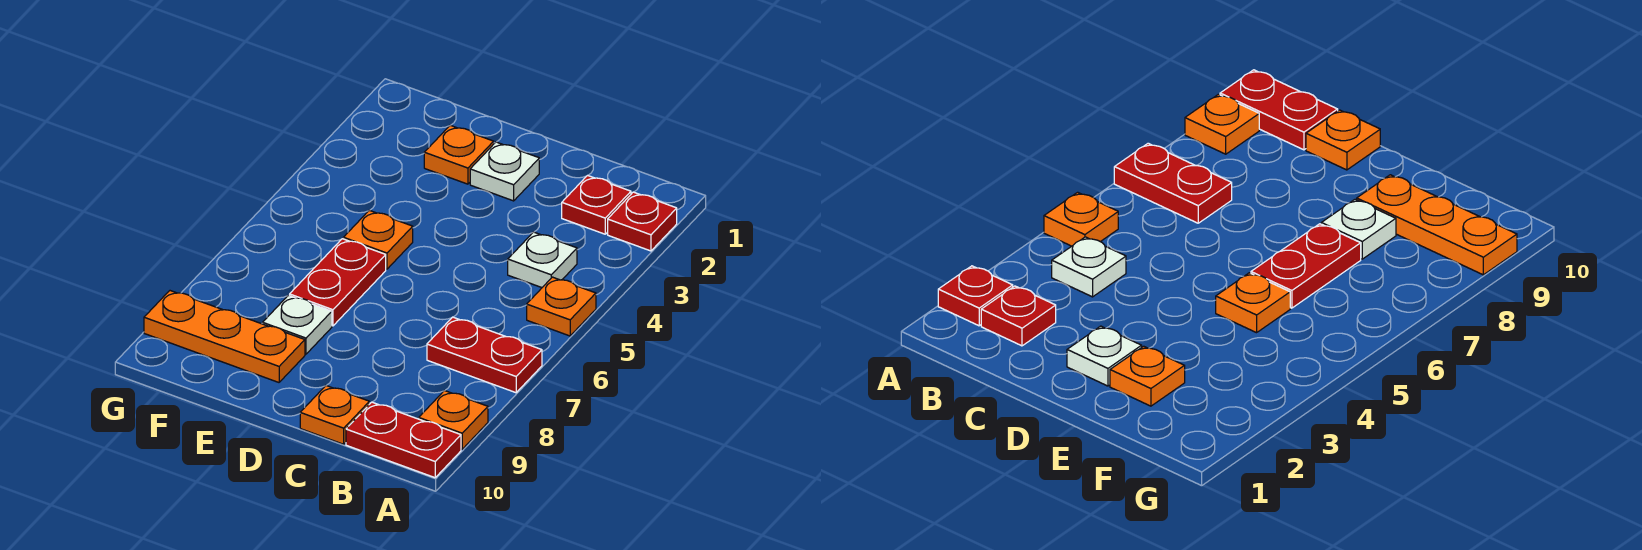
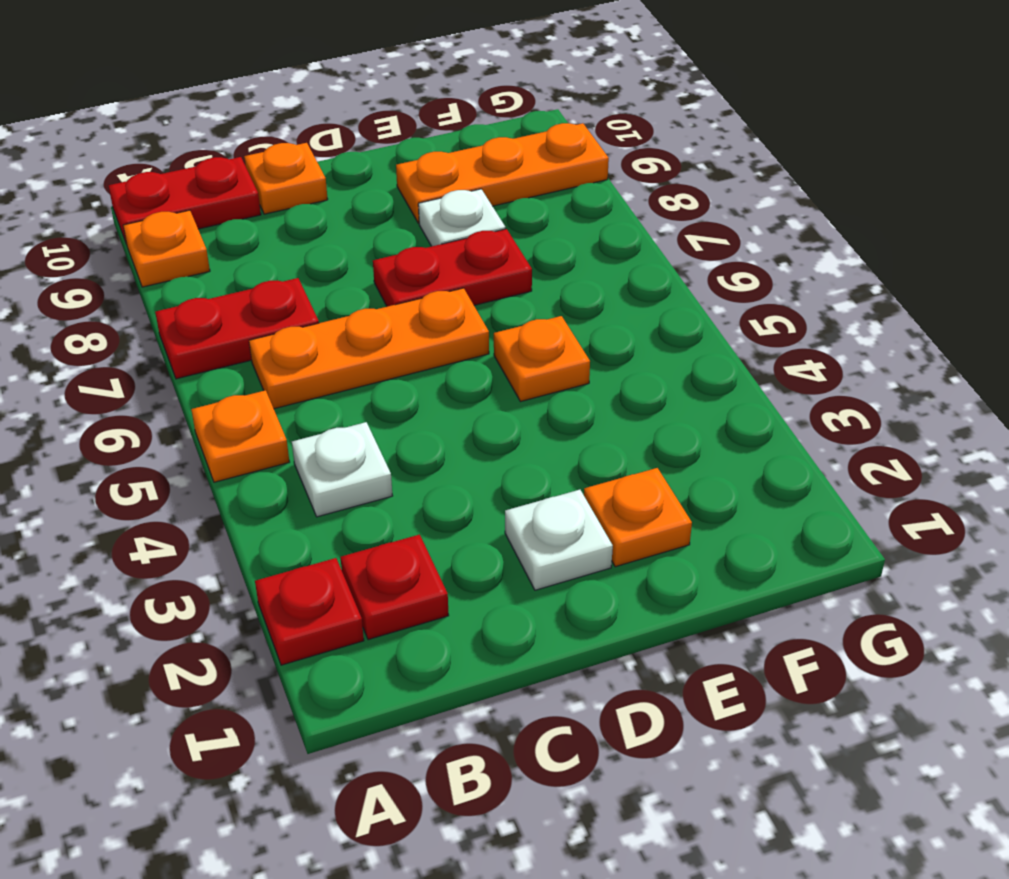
none -> orange plate B6:D6 level 1
red plate E6:E7 level 1 -> red plate D7:E7 level 1

